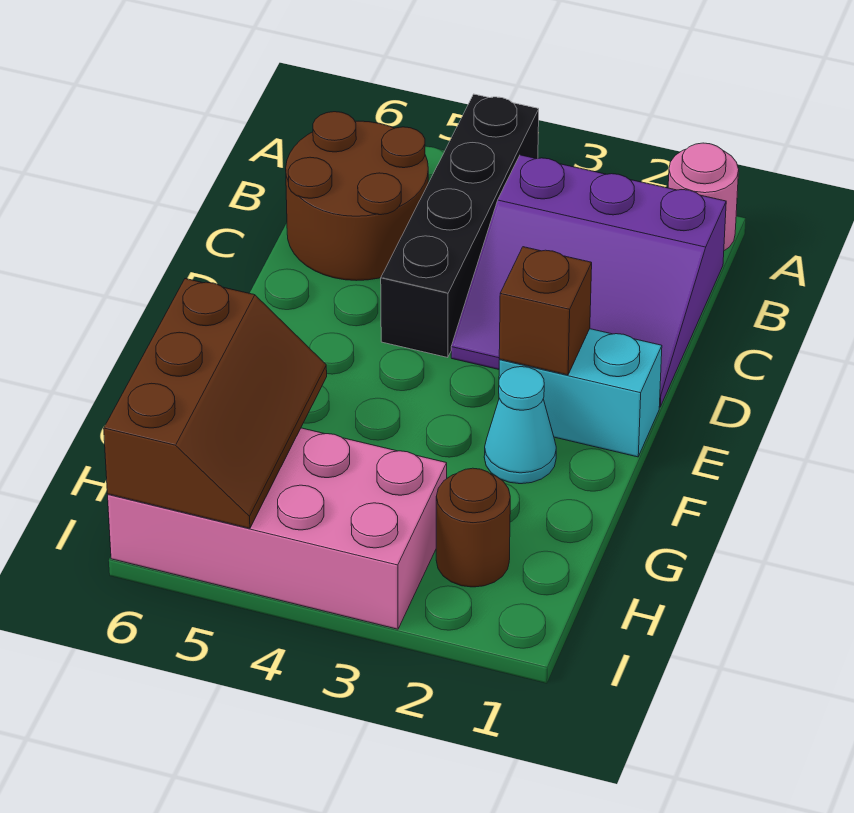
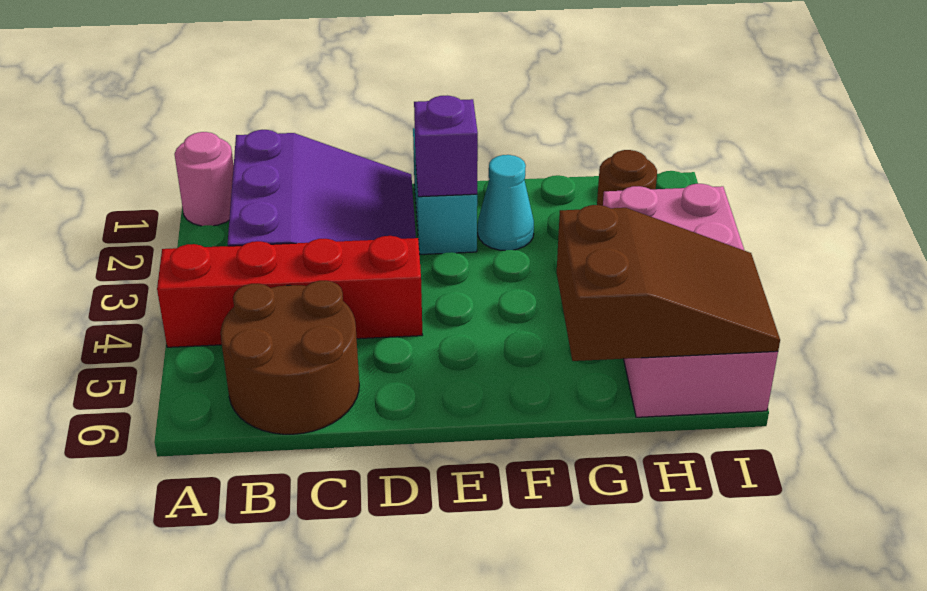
black brick A4:D4 level 1 -> red brick A4:D4 level 1
brown brick E2 level 2 -> purple brick E2 level 2
brown slope G5:I6 level 2 top 6 -> brown slope G5:I6 level 2 top G

